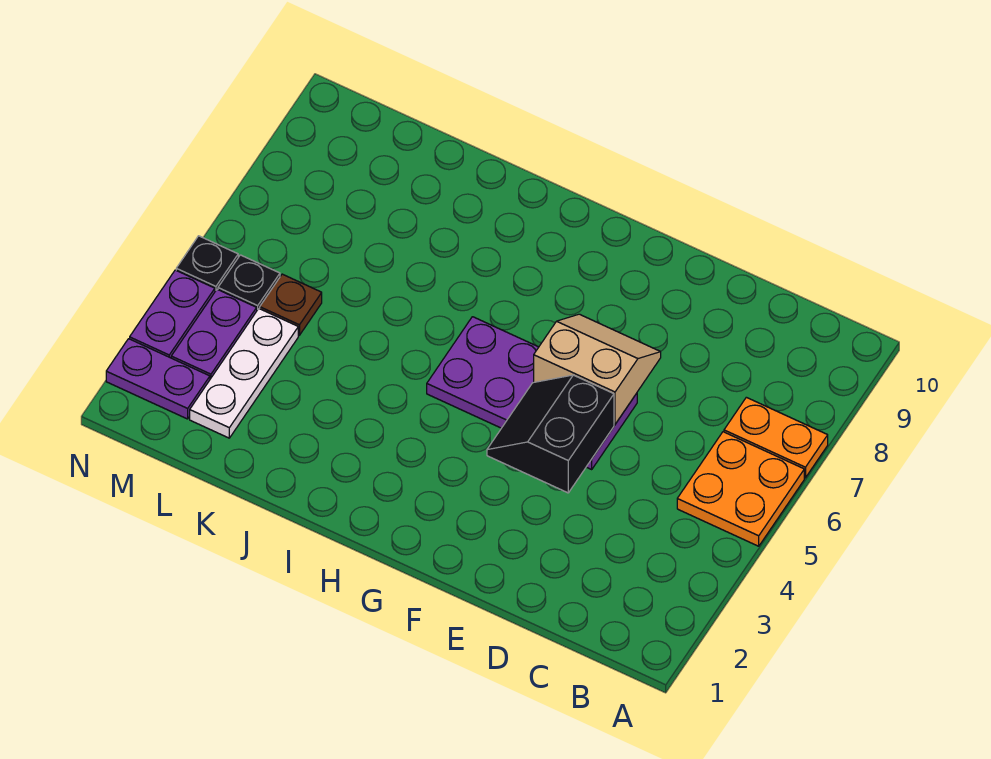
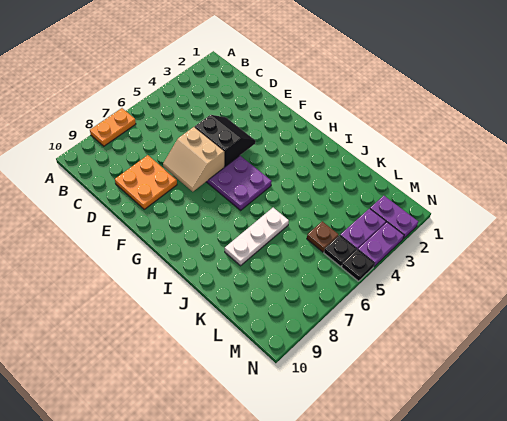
orange plate A5:B6 level 1 -> orange plate D8:E9 level 1
orange plate A7:B7 level 1 -> orange plate A7:A8 level 1
black slope E4:F5 level 2 top E -> black slope E4:F5 level 2 top 5
white plate L2:L4 level 1 -> white plate J6:J8 level 1

